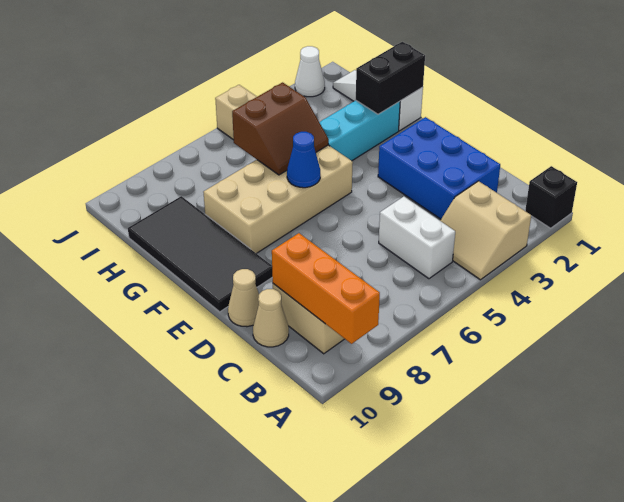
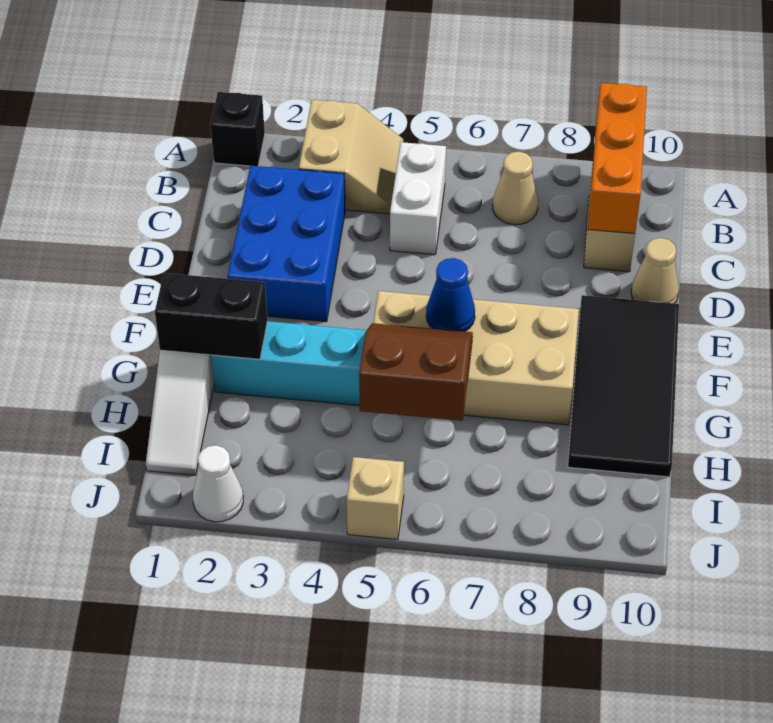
tan cone C10 level 1 -> tan cone B7 level 1

